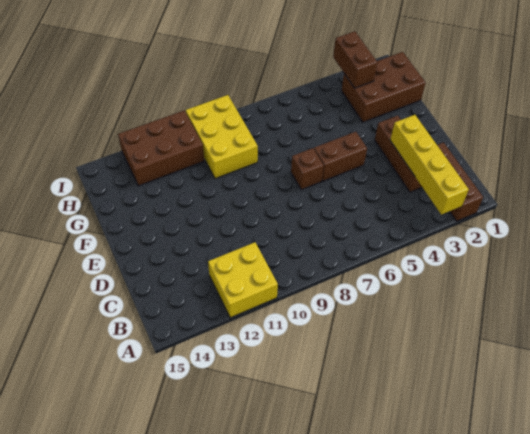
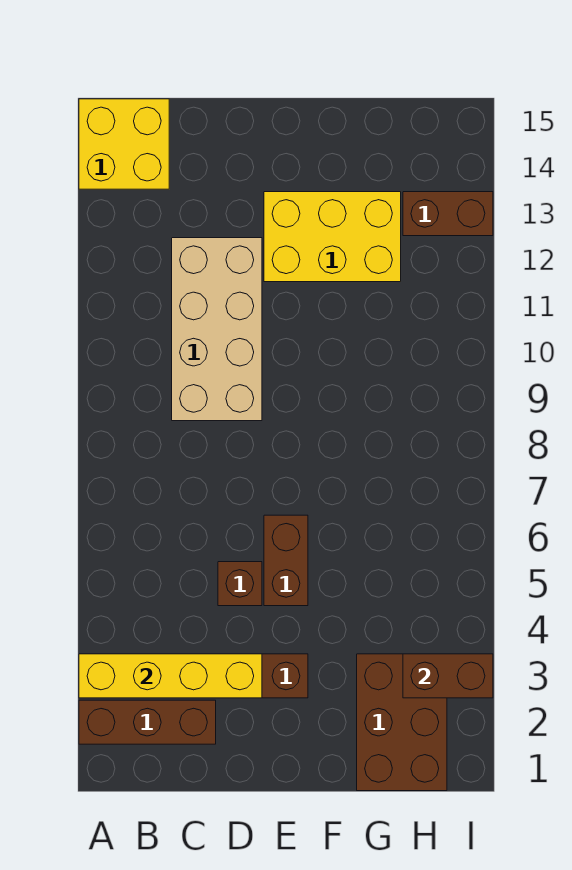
yellow brick A11:B12 level 1 -> yellow brick A14:B15 level 1
none -> tan brick C9:D12 level 1
brown brick E7 level 1 -> brown brick D5 level 1
yellow brick G9:I10 level 1 -> yellow brick E12:G13 level 1
brown brick H11:I13 level 1 -> brown brick H13:I13 level 1

